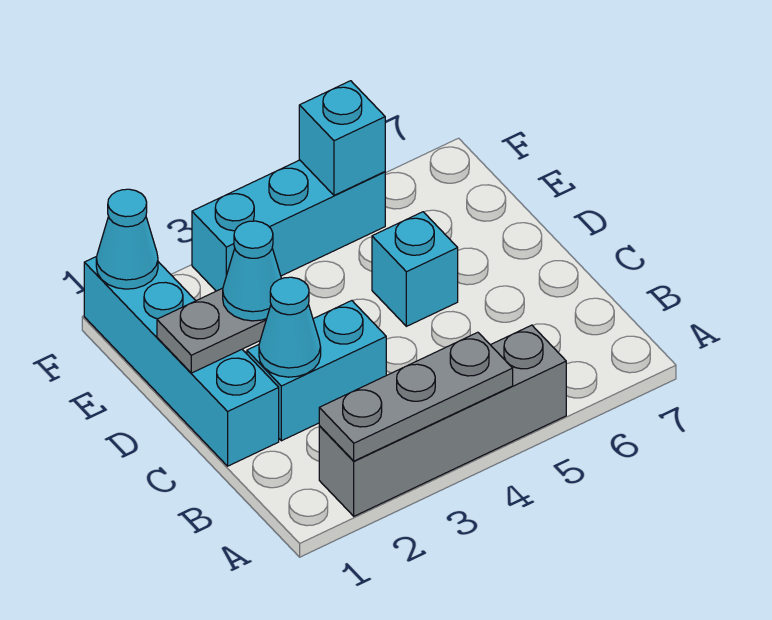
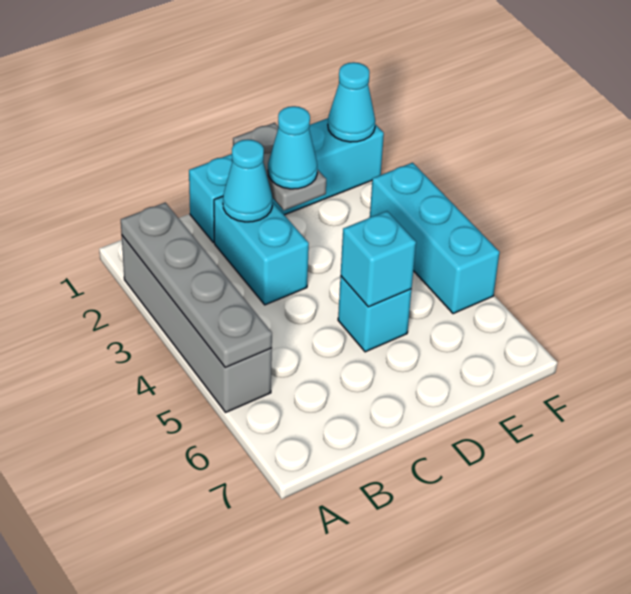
grey plate A2:A4 level 2 -> grey plate A2:A5 level 2
cyan brick F5 level 2 -> cyan brick D5 level 2

